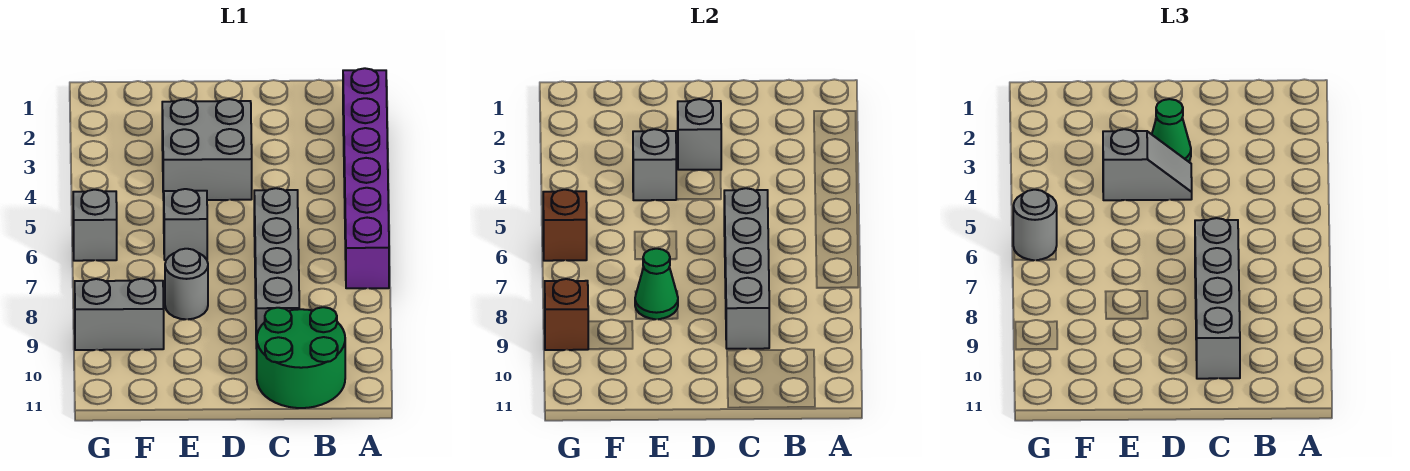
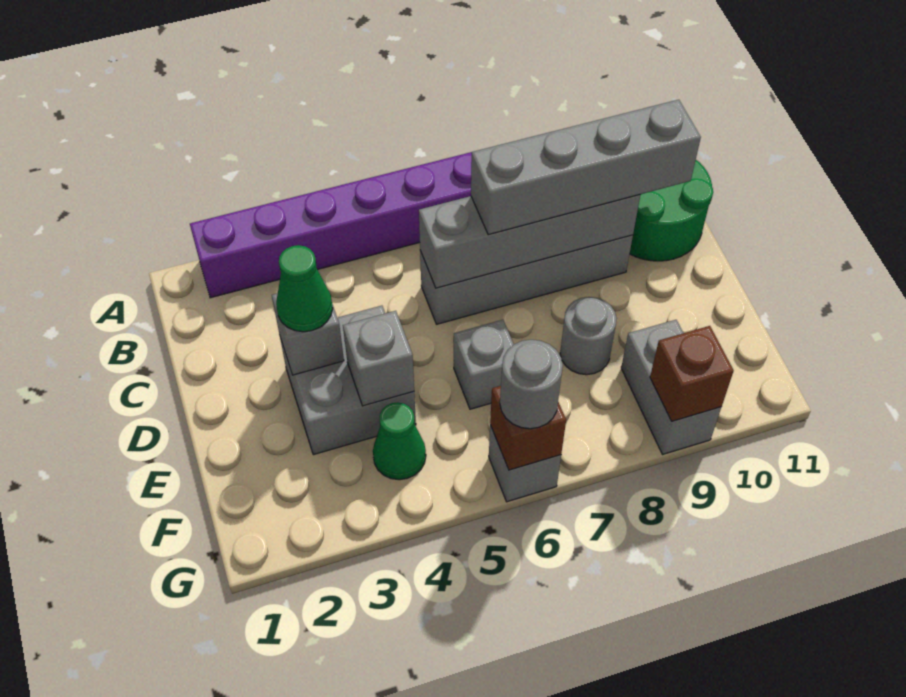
grey slope D4:E4 level 3 top E -> none
green cone E8 level 2 -> green cone F4 level 1

